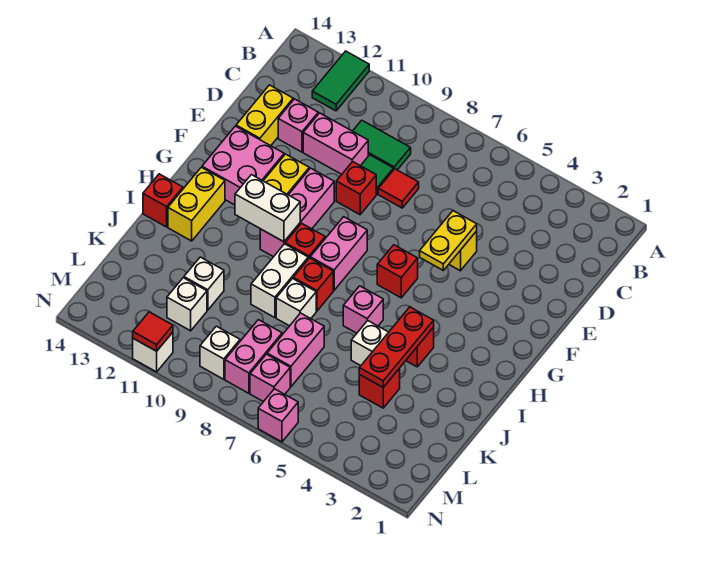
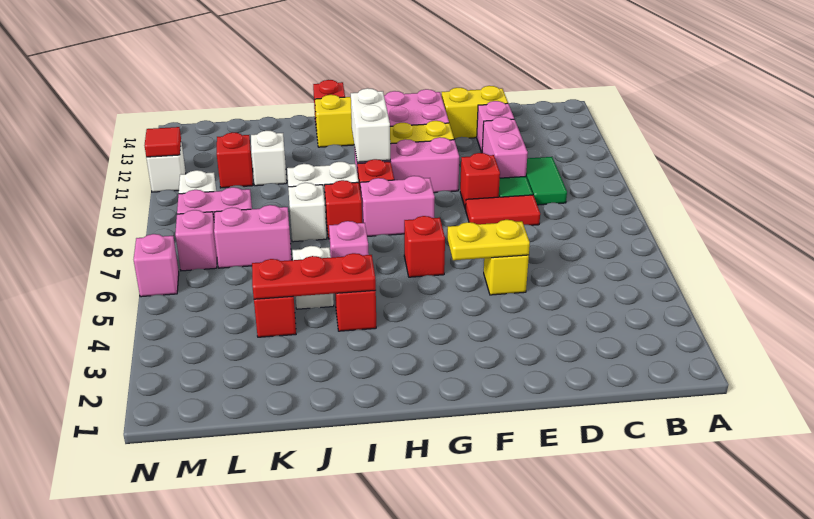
green tile A12:B12 level 1 -> none
red tile D8 level 1 -> red tile D8:E8 level 1
white brick L11 level 1 -> red brick L11 level 1

